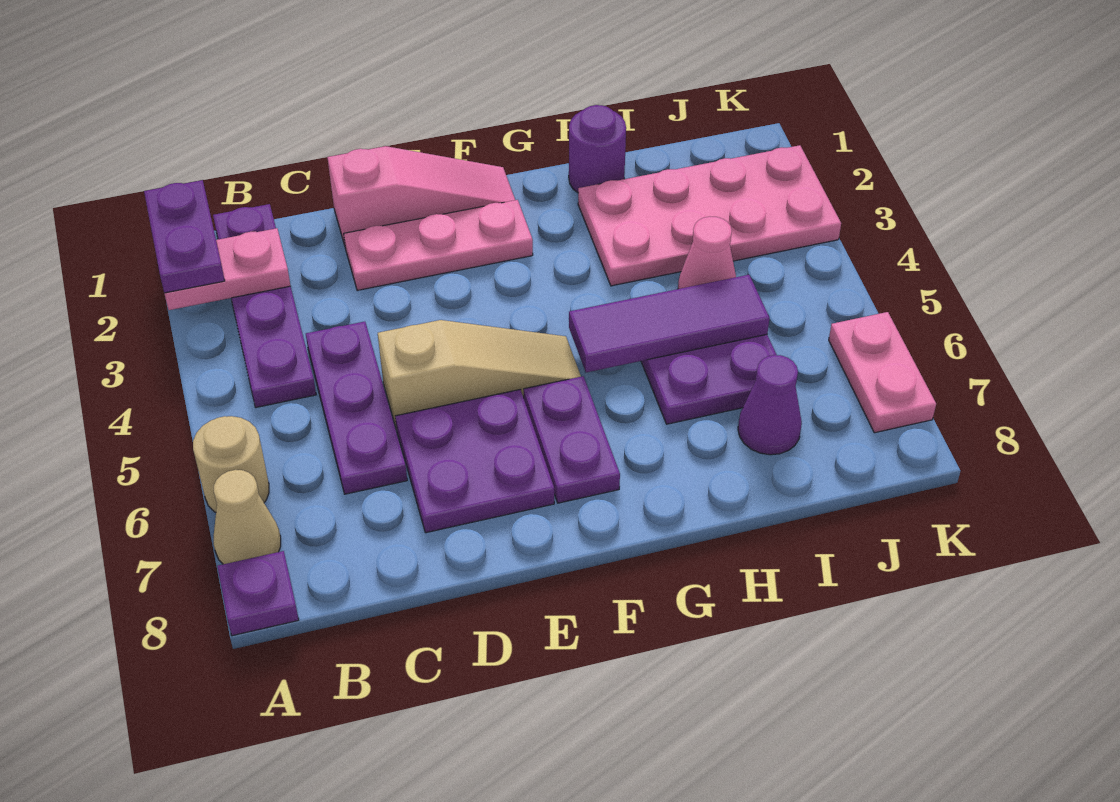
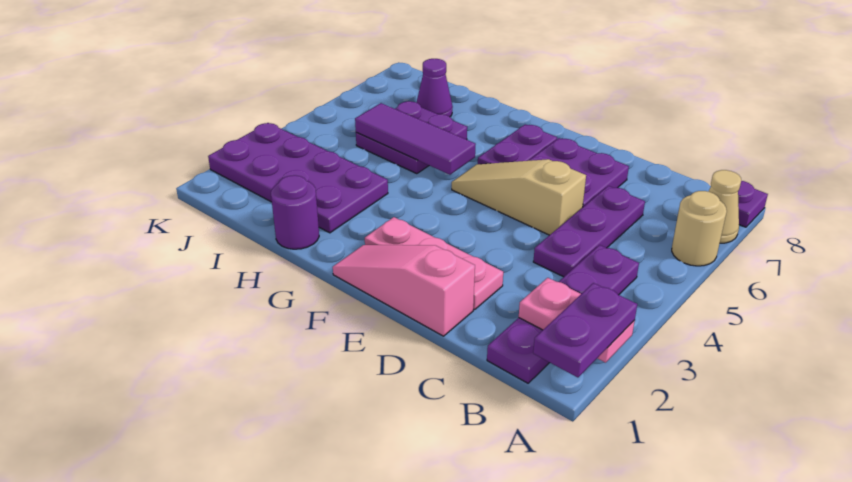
pink plate H2:K3 level 1 -> purple plate H2:K3 level 1
pink cone I4 level 1 -> none
pink plate K6:K7 level 1 -> none

